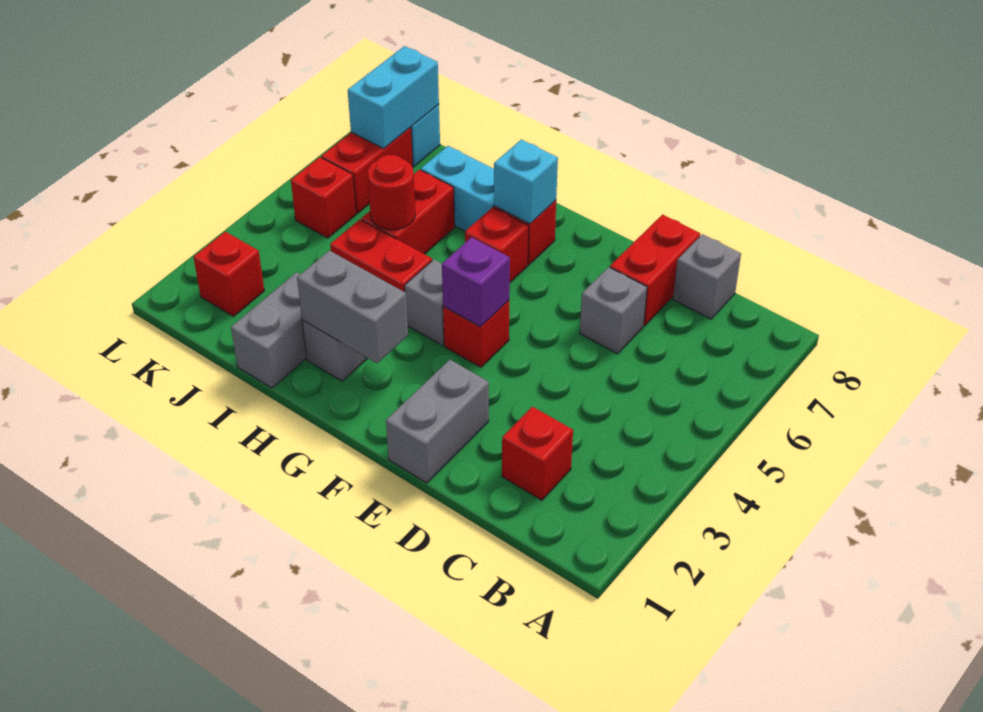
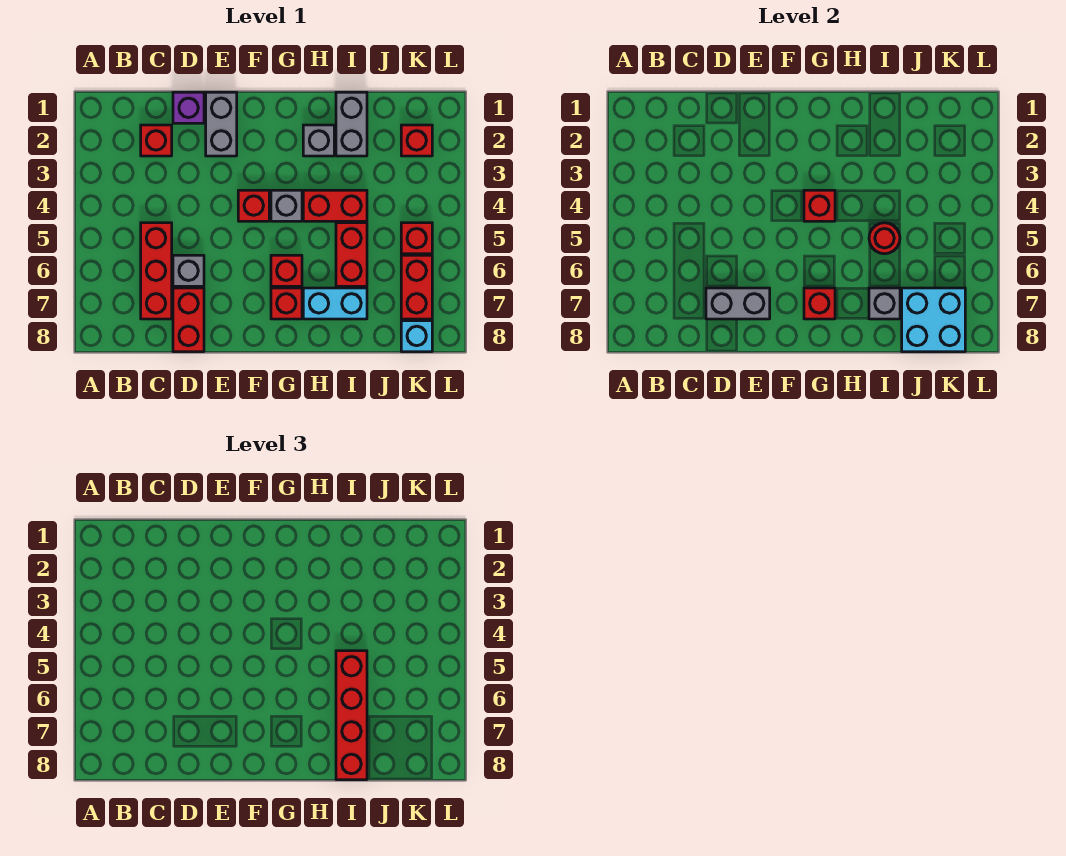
none -> red brick C5:C7 level 1
grey brick C8 level 1 -> grey brick I7 level 2
purple brick F4 level 2 -> purple brick D1 level 1
grey brick G2:H2 level 2 -> grey brick D7:E7 level 2
none -> red brick G4 level 2
cyan brick G7 level 2 -> red brick G7 level 2
none -> red brick I5:I8 level 3
cyan brick K7:K8 level 2 -> cyan brick J7:K8 level 2

